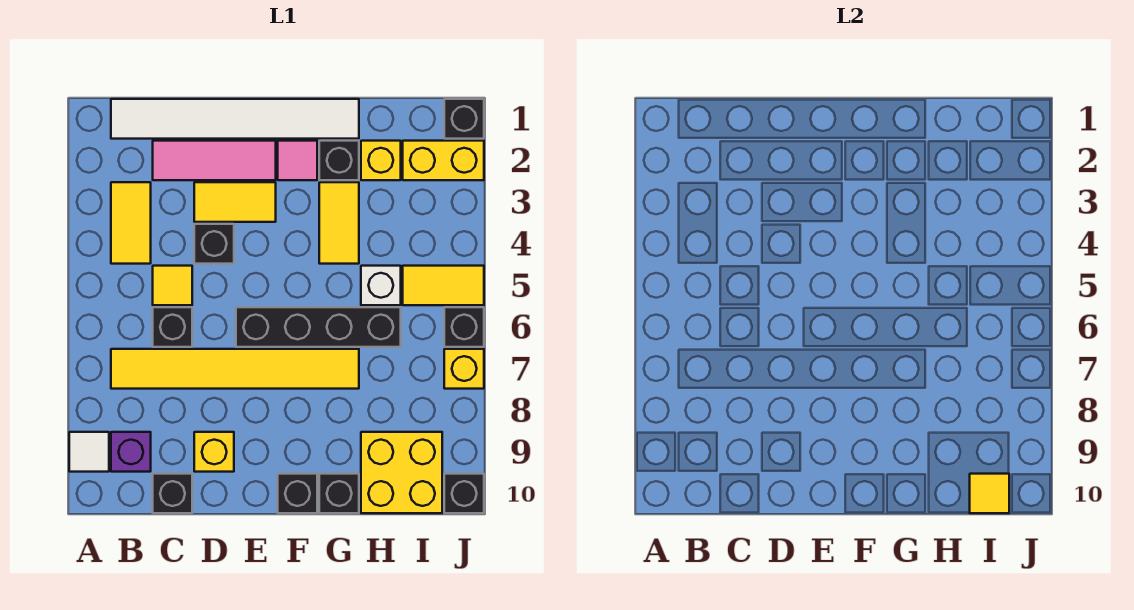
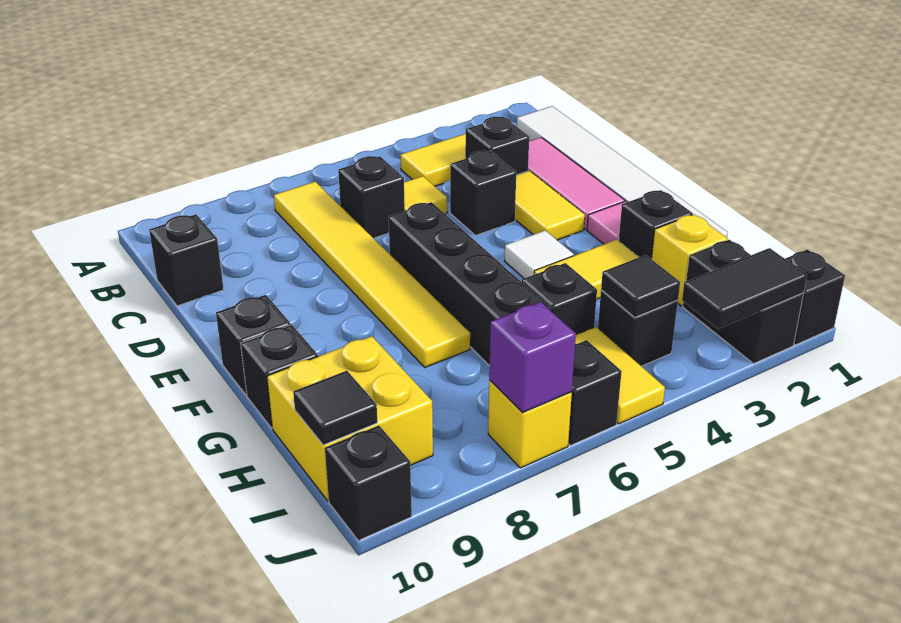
white tile A9 level 1 -> white tile F4 level 1
purple brick B9 level 1 -> purple brick J7 level 2
none -> black brick C3 level 1
yellow brick D9 level 1 -> none
white brick H5 level 1 -> black brick H5 level 1
yellow brick I2:J2 level 1 -> black brick I2:J2 level 1
none -> black brick I4 level 1
none -> black tile I4 level 2
yellow tile I10 level 2 -> black tile I10 level 2
none -> black tile J2:J3 level 2

